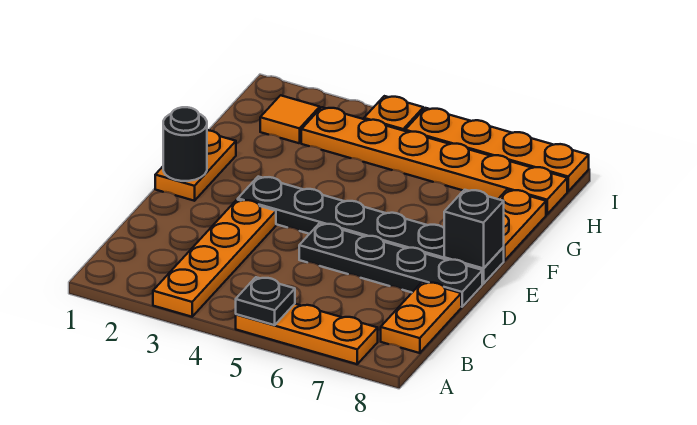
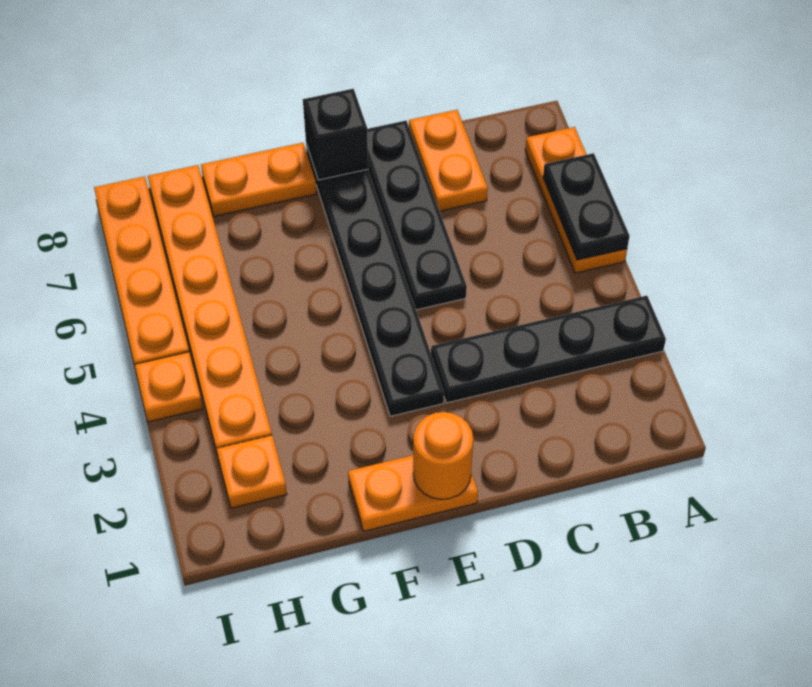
orange plate A3:D3 level 1 -> black plate A3:D3 level 1
black plate A5 level 2 -> black plate A5:A6 level 2
orange plate B8:C8 level 1 -> orange plate C7:C8 level 1
black round brick E1 level 2 -> orange round brick E1 level 2
orange tile H2 level 1 -> orange plate H2 level 1

